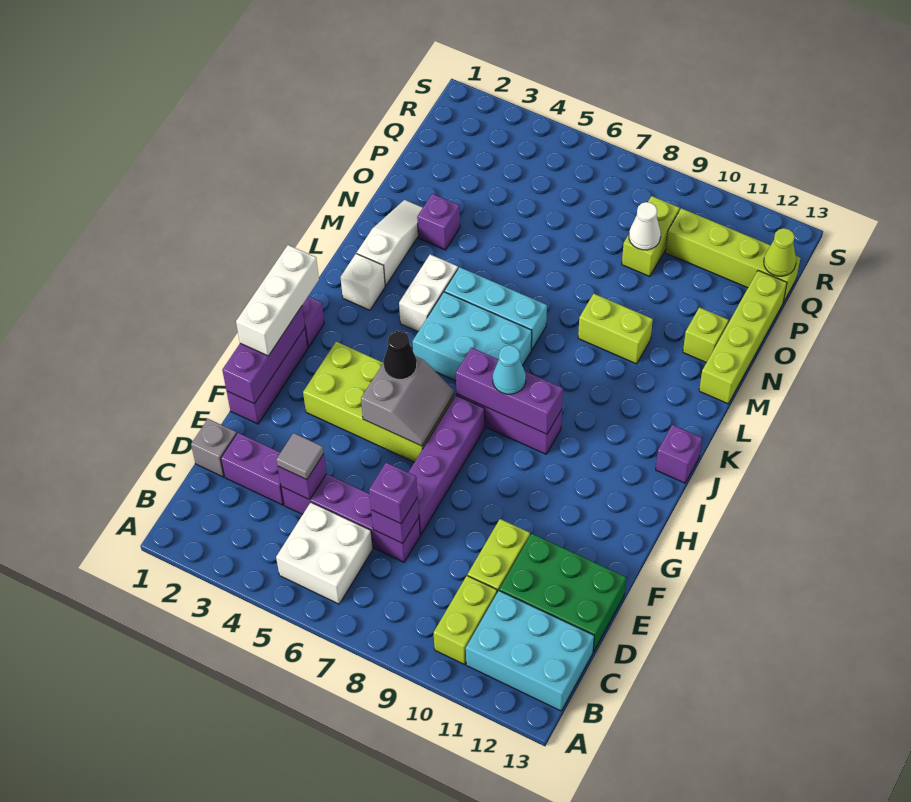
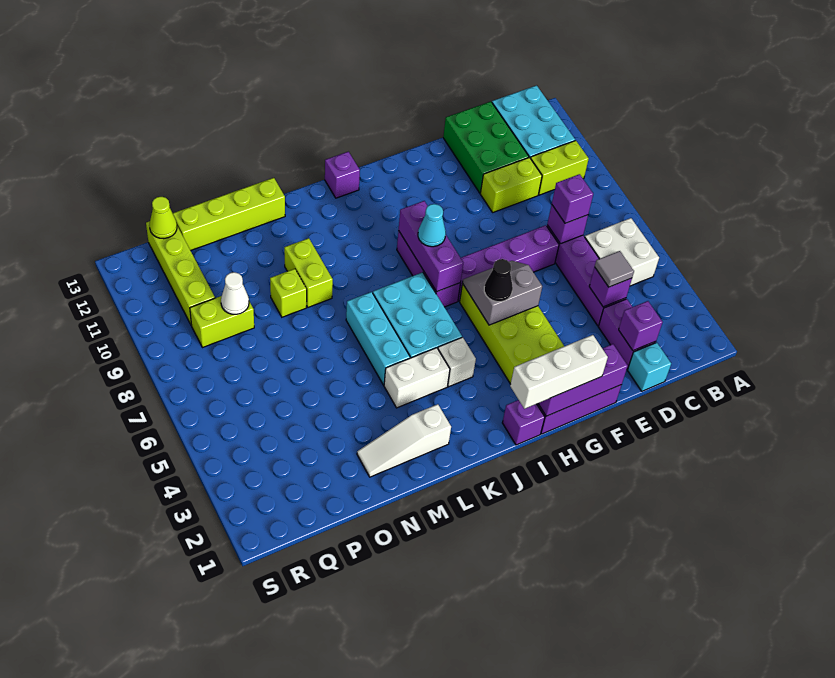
grey brick D1 level 1 -> cyan brick D1 level 1
white brick K2 level 1 -> white brick J4 level 1
purple brick N3 level 1 -> purple brick D2 level 2
lime brick N12 level 1 -> lime brick N9 level 1

